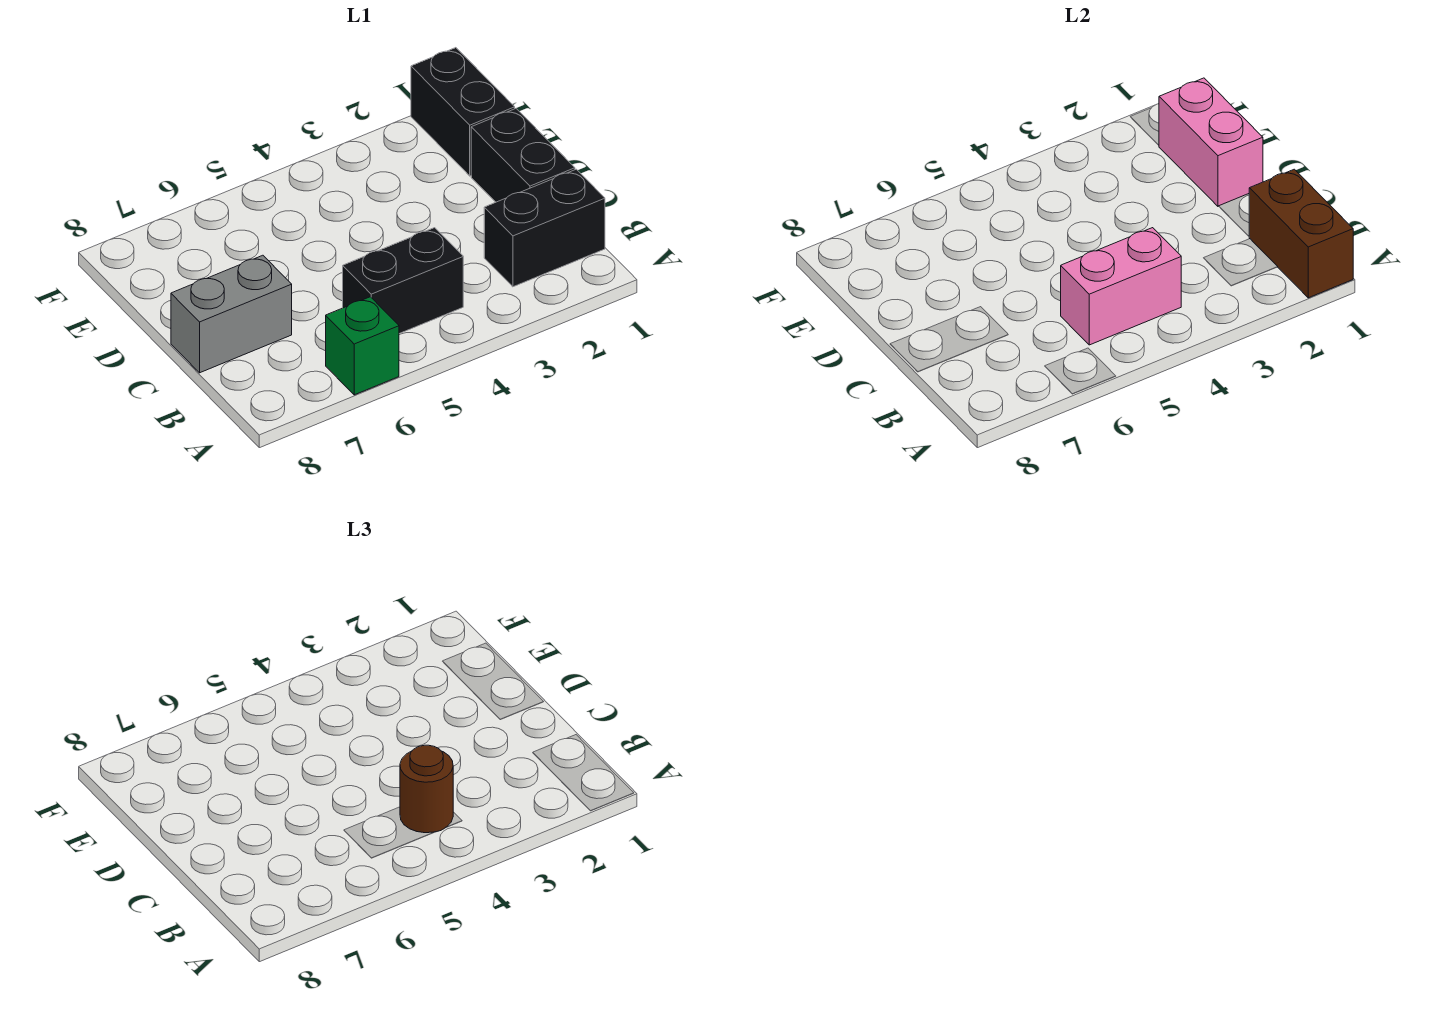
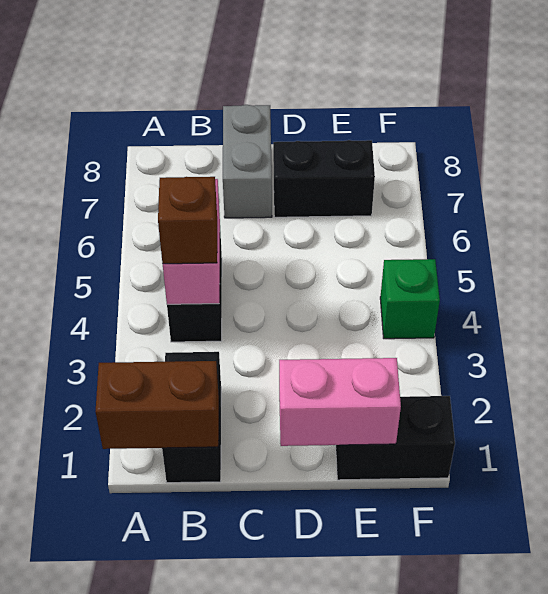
green brick A6 level 1 -> green brick F4 level 1
brown round brick B4 level 3 -> brown brick B4 level 3
black brick C1:D1 level 1 -> black brick D7:E7 level 1

